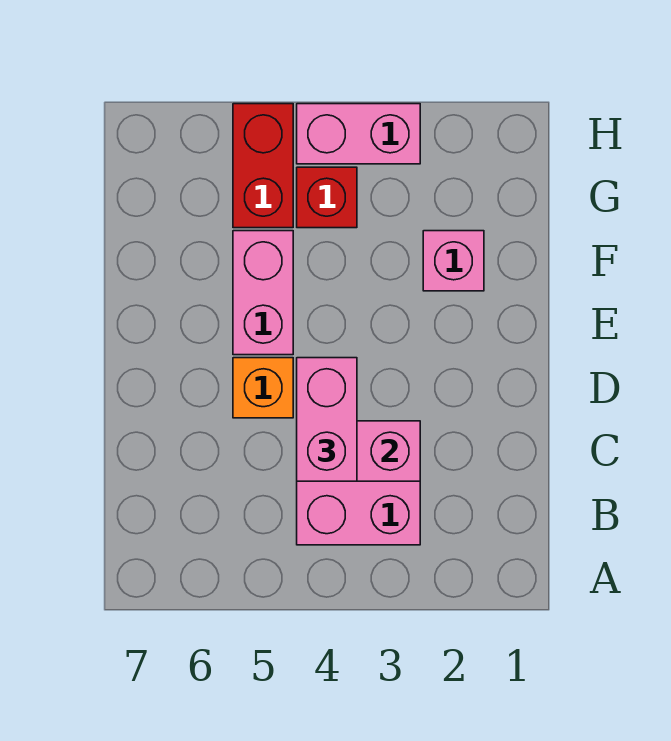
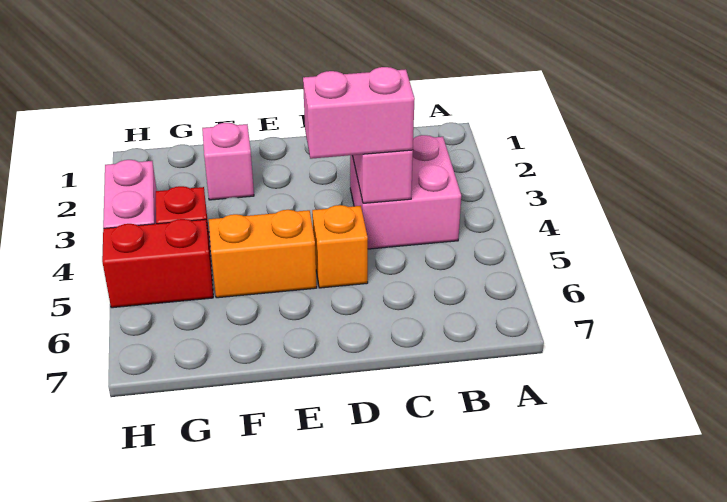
pink brick E5:F5 level 1 -> orange brick E5:F5 level 1

